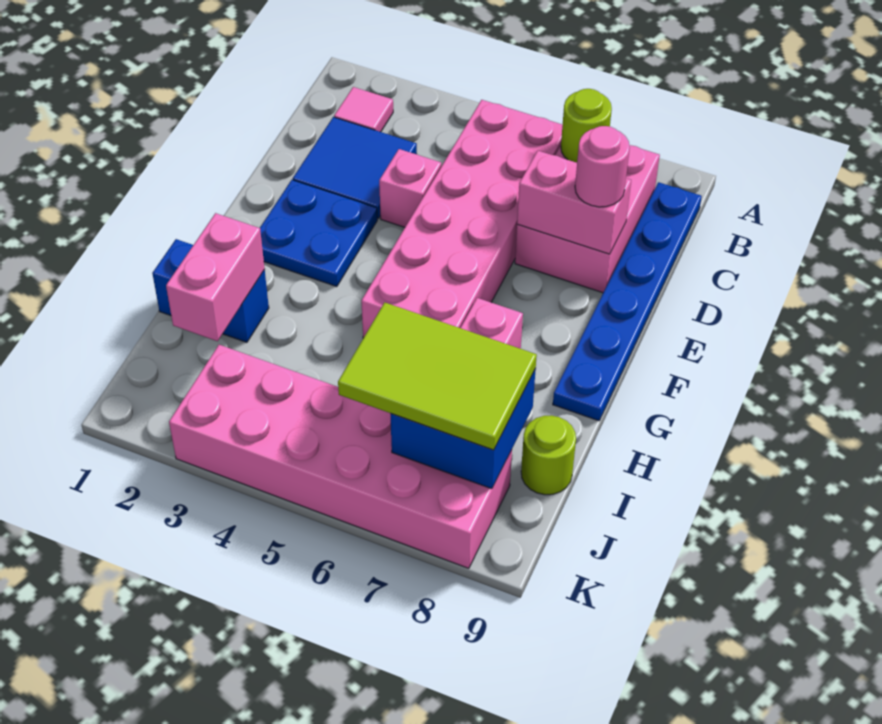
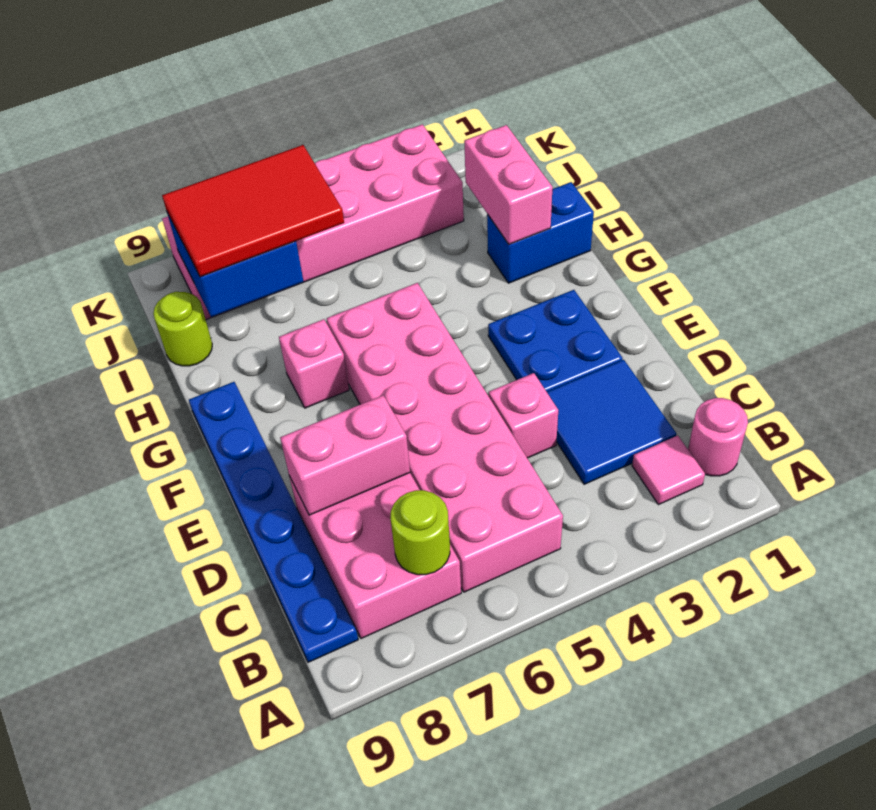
pink round brick D8 level 3 -> pink round brick B1 level 1
lime tile I6:J8 level 3 -> red tile I6:J8 level 3

